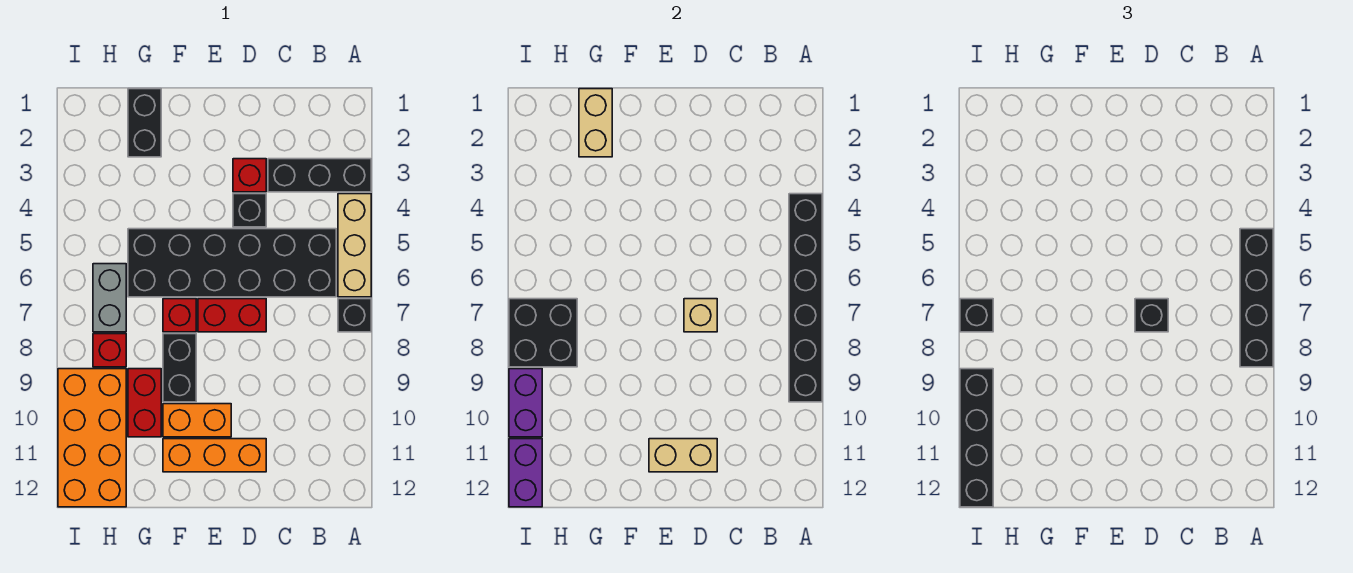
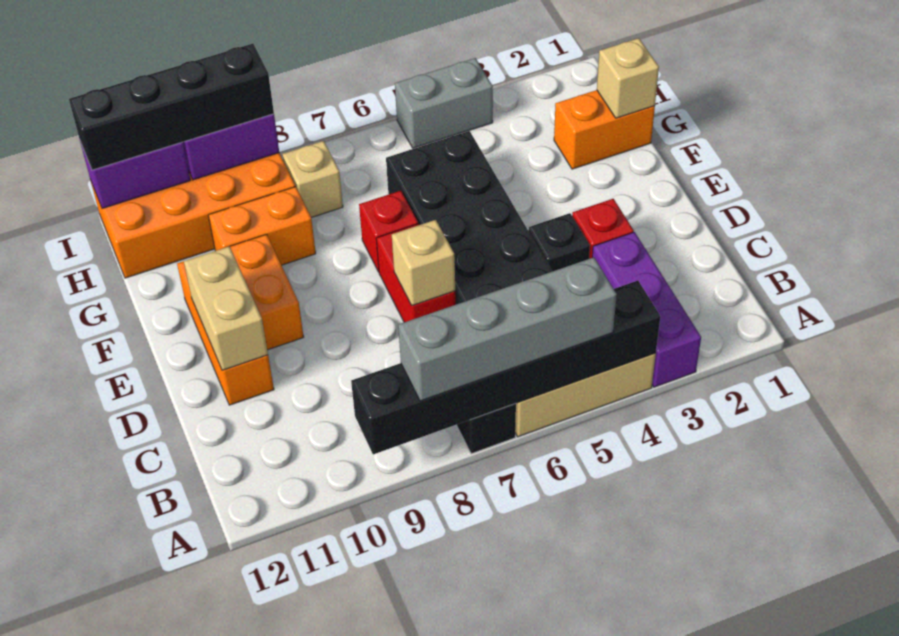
black brick A3:C3 level 1 -> purple brick A3:C3 level 1
black brick A5:A8 level 3 -> grey brick A5:A8 level 3
black brick D7 level 3 -> none
black brick F8:F9 level 1 -> none
black brick G1:G2 level 1 -> orange brick G1:G2 level 1
tan brick G1:G2 level 2 -> tan brick G1 level 2
red brick G9:G10 level 1 -> orange brick G9:G10 level 1
grey brick H6:H7 level 1 -> grey brick I4:I5 level 1
black brick H7:I8 level 2 -> none
red brick H8 level 1 -> tan brick H8 level 1
black brick I7 level 3 -> none

